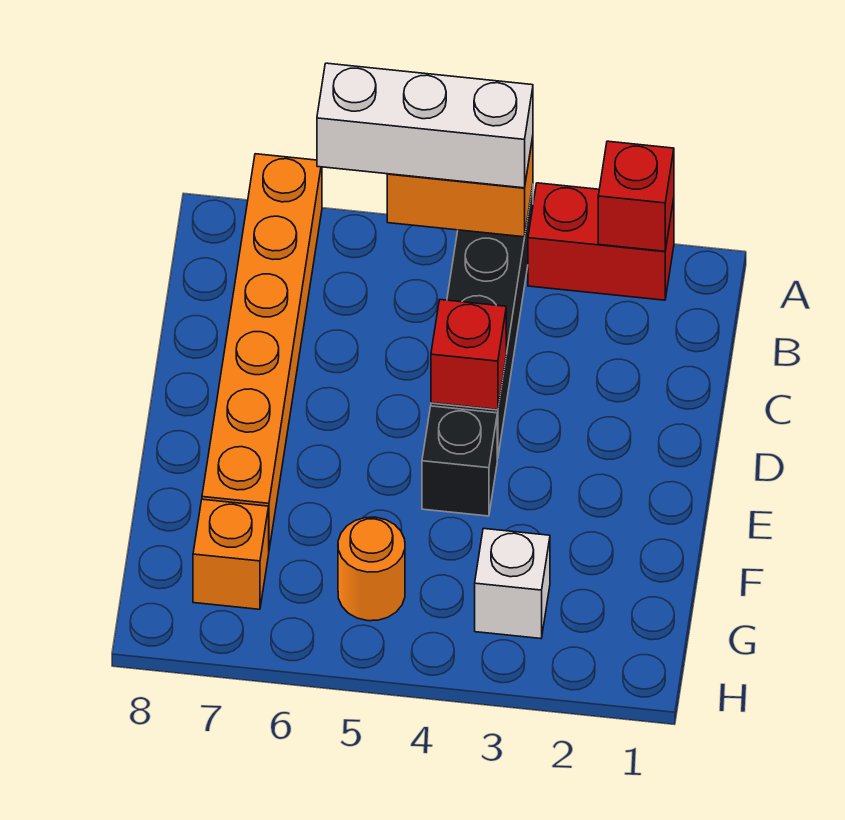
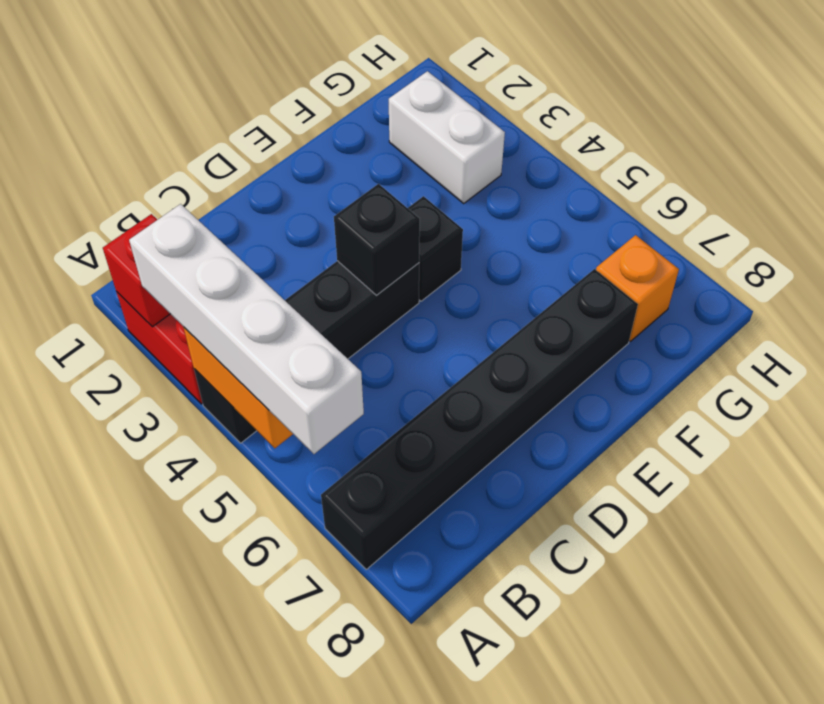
white brick A4:A6 level 3 -> white brick A3:A6 level 3
orange brick A7:F7 level 1 -> black brick A7:F7 level 1
red brick D4 level 2 -> black brick D4 level 2
white brick G3 level 1 -> white brick G2:G3 level 1
orange round brick G5 level 1 -> none

